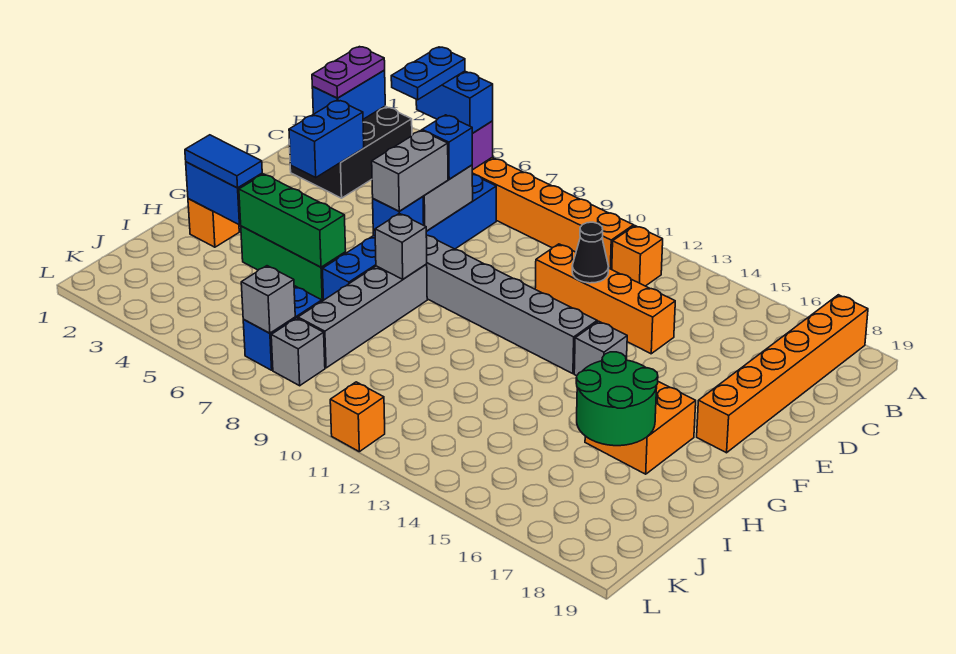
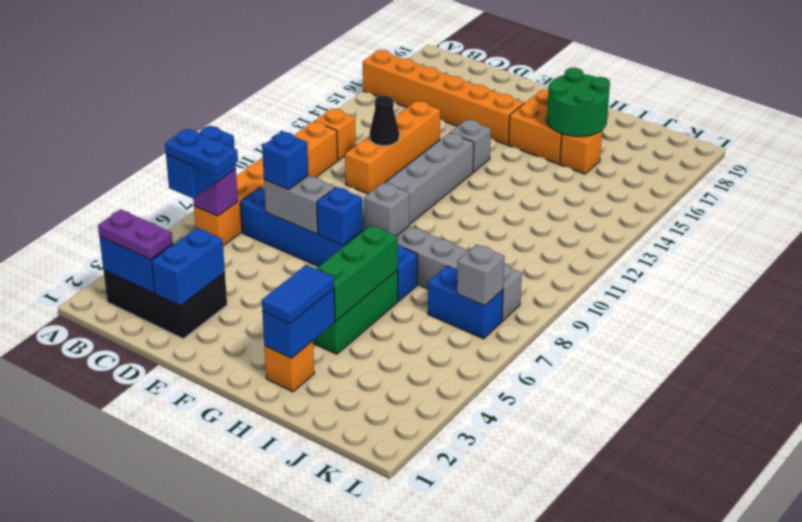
orange brick A18:F18 level 1 -> orange brick A16:F16 level 1
blue brick D3:E3 level 2 -> blue brick D2:D3 level 2
grey brick E7:F7 level 3 -> none
orange brick L11 level 1 -> orange brick I16 level 1

